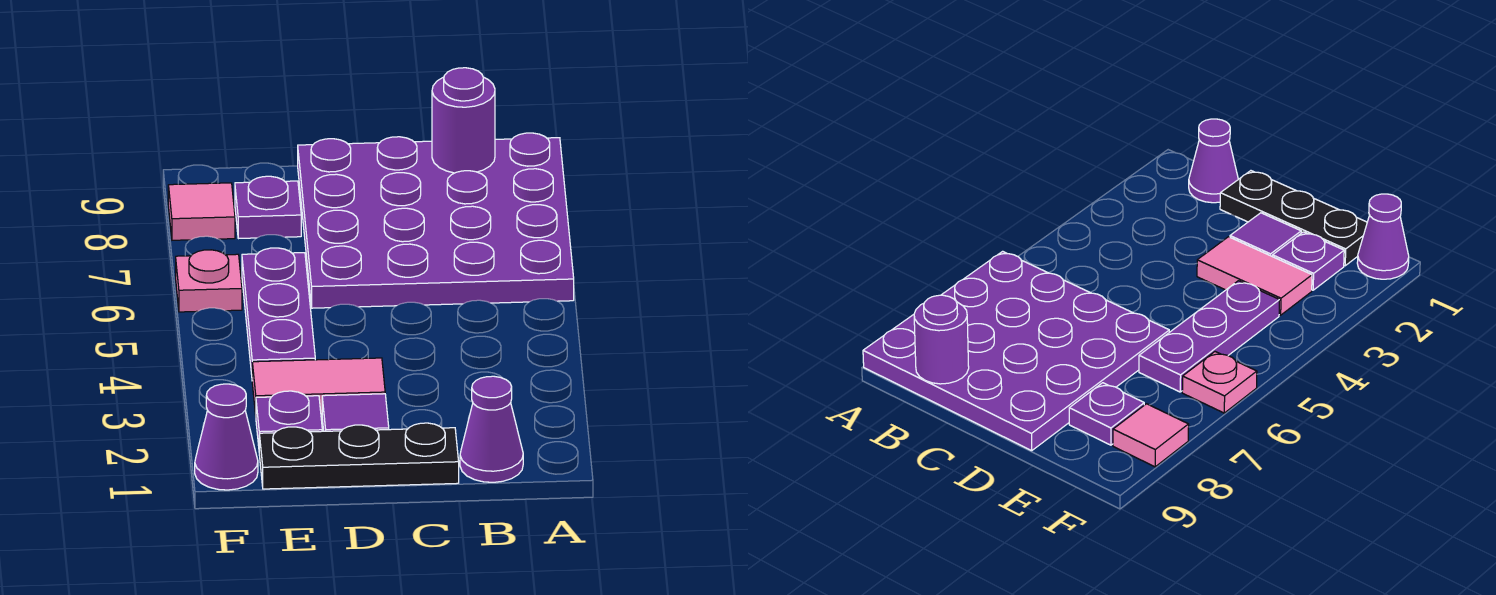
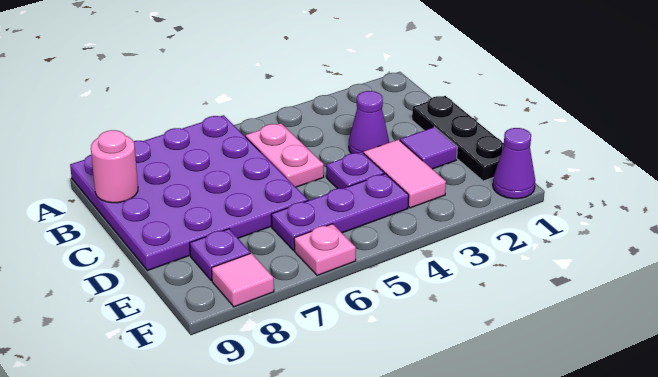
purple cone B1 level 1 -> purple cone C3 level 1
none -> pink plate B5:C5 level 1
purple round brick B9 level 2 -> pink round brick B9 level 2
purple plate E2 level 1 -> purple plate D4 level 1

